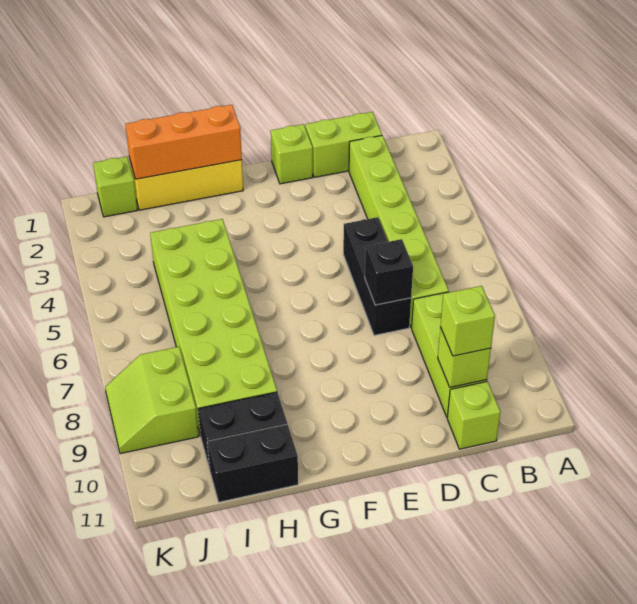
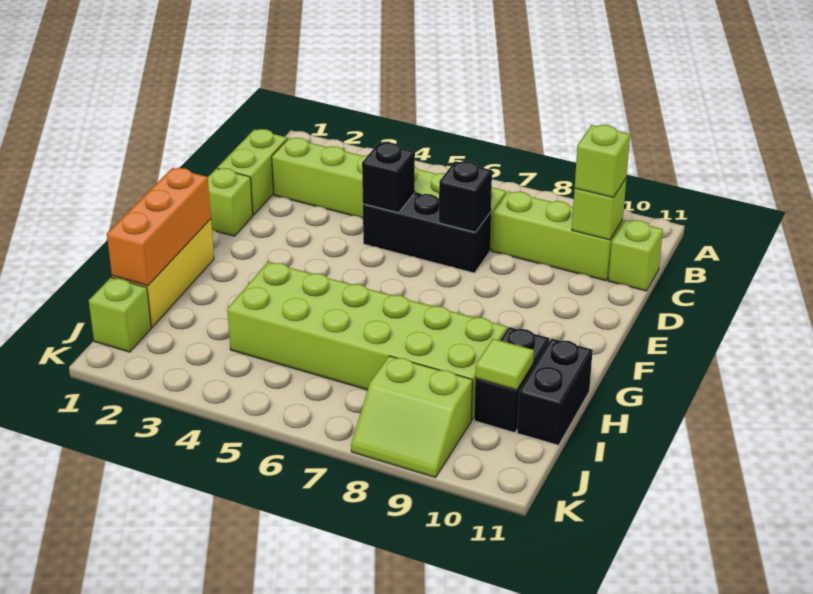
none -> black brick D5 level 2
none -> lime tile I10 level 2

